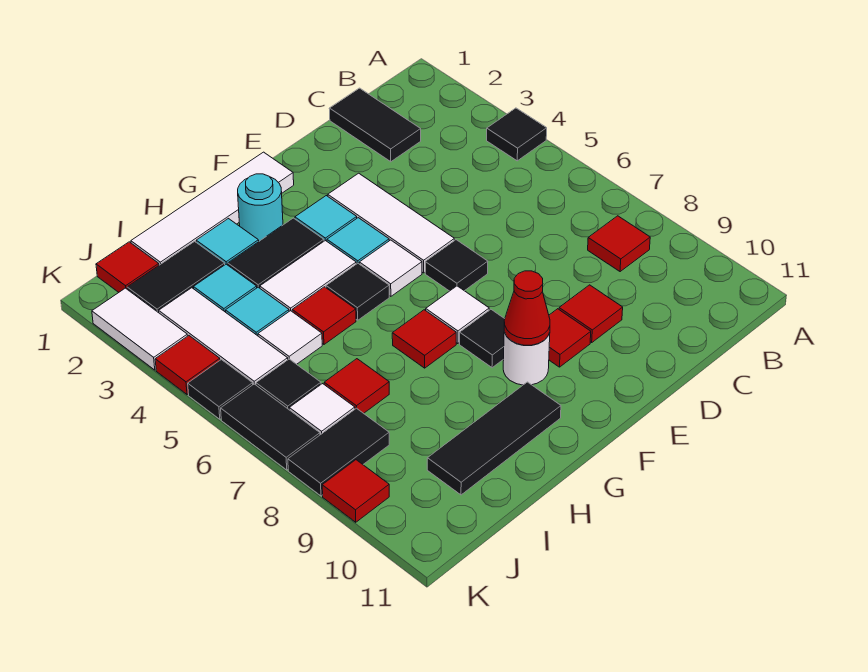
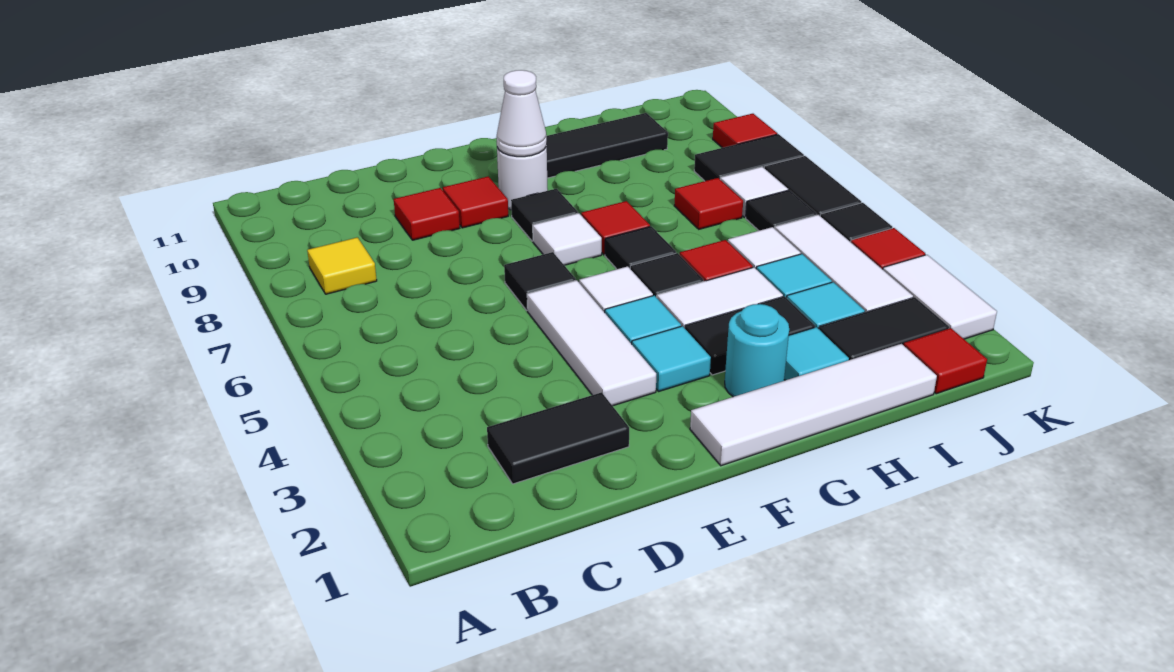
black tile A4 level 1 -> black tile G6 level 1
red tile B8 level 1 -> yellow tile B8 level 1
black tile C1:C2 level 1 -> black tile C2:D2 level 1
red cone F9 level 2 -> white cone F9 level 2

